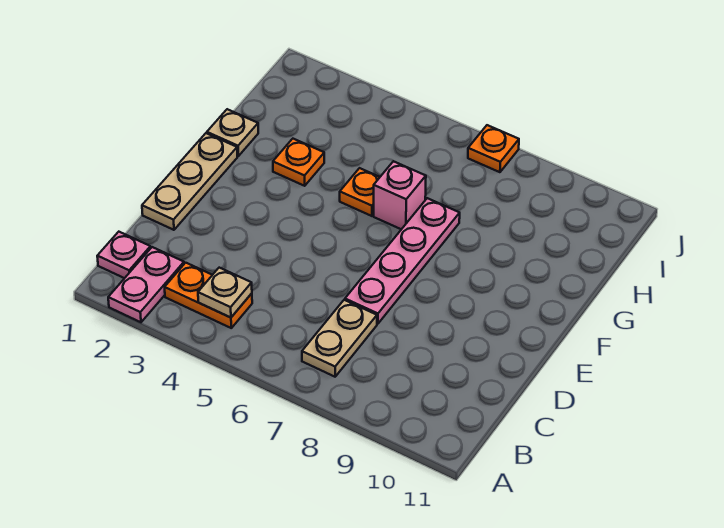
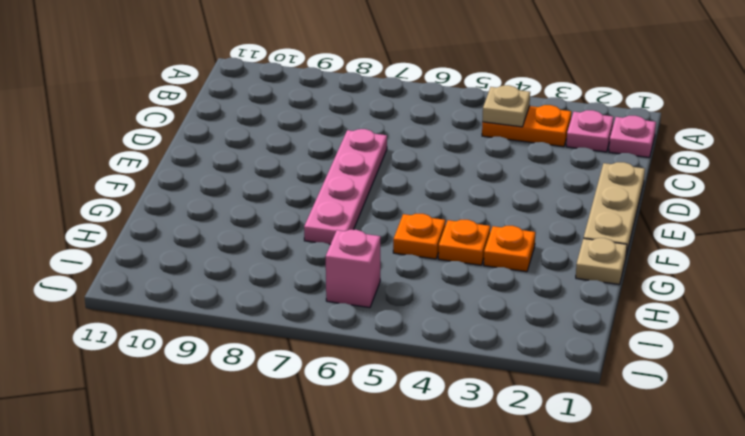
pink plate A2:B2 level 1 -> pink plate B2 level 1
tan plate B7:C7 level 1 -> none
pink brick G6 level 1 -> pink brick I6 level 1
orange plate J7 level 1 -> orange plate G4 level 1

